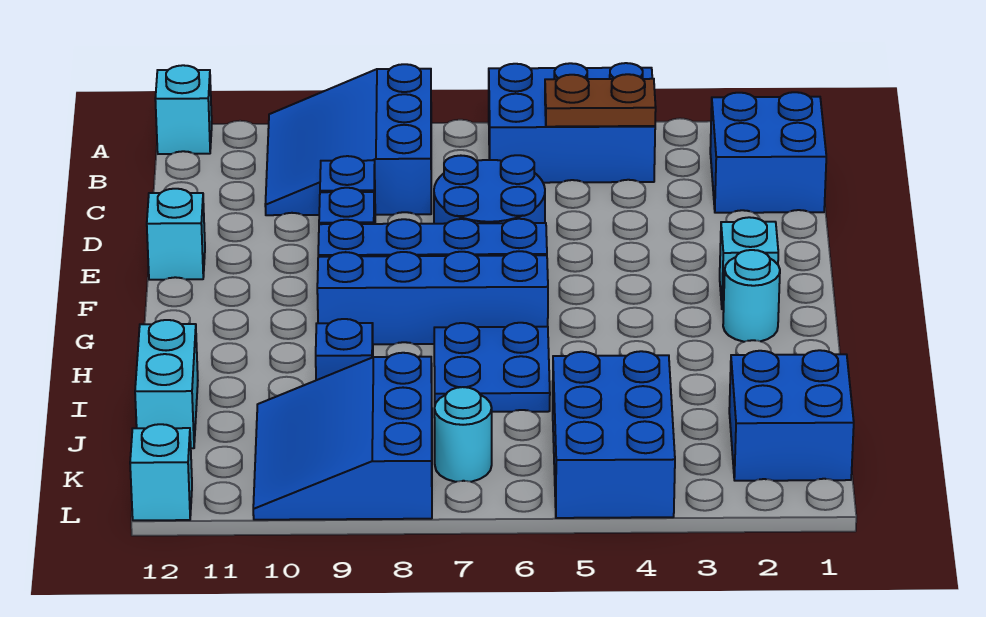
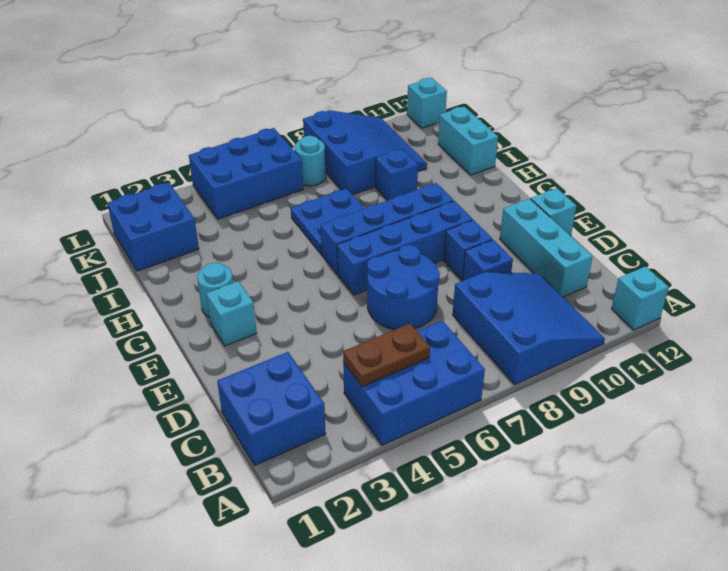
none -> cyan brick C11:E11 level 1
blue brick J4:L5 level 1 -> blue brick K4:L6 level 1

